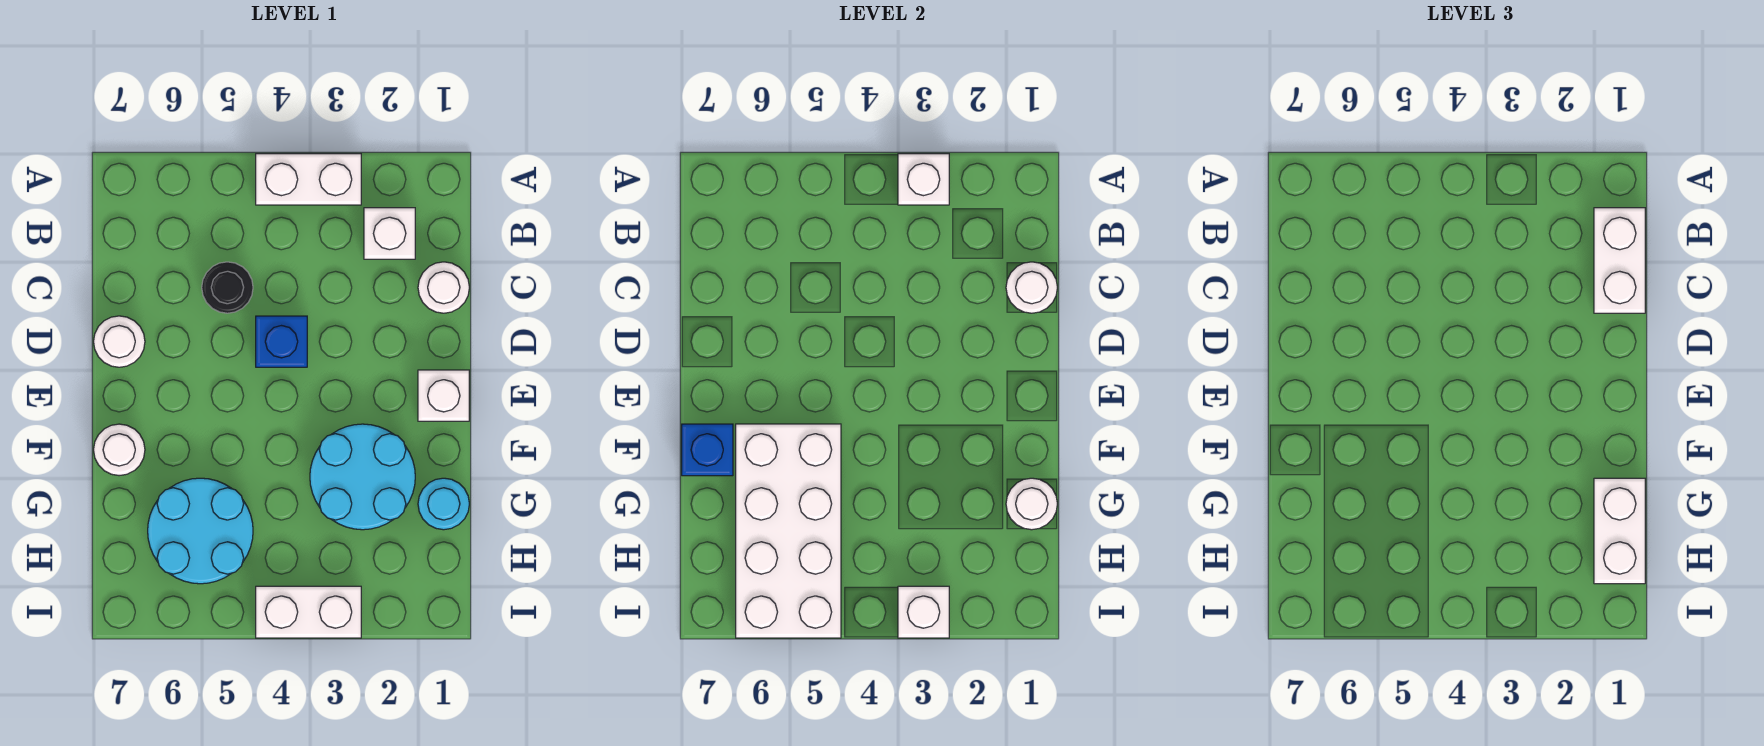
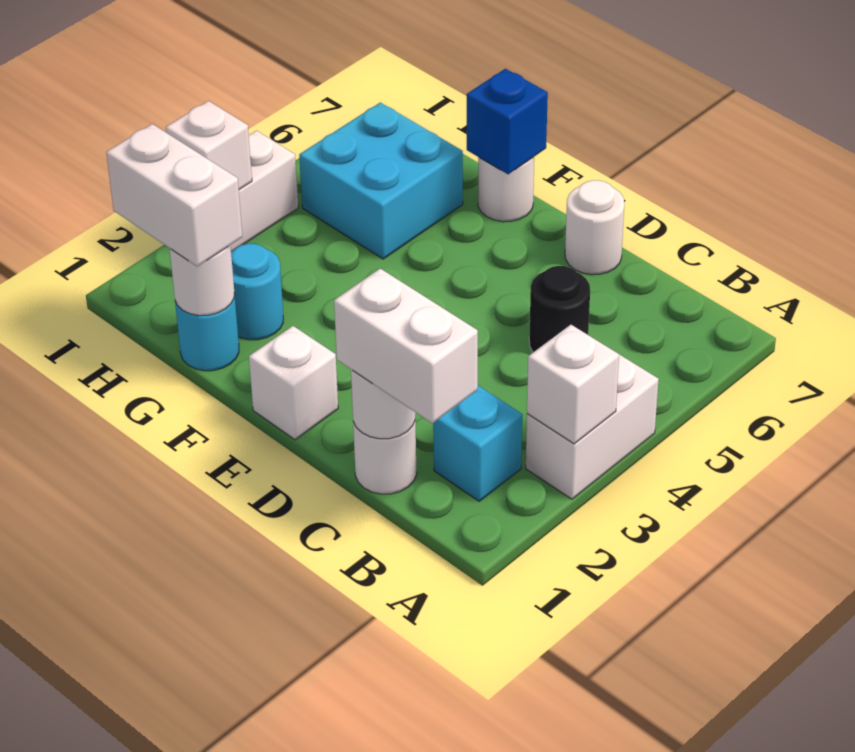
white brick B2 level 1 -> cyan brick B2 level 1
blue brick D4 level 1 -> none
cyan round brick F2:G3 level 1 -> cyan round brick G2 level 1
white brick F5:I6 level 2 -> none
cyan round brick G5:H6 level 1 -> cyan brick G5:H6 level 1

